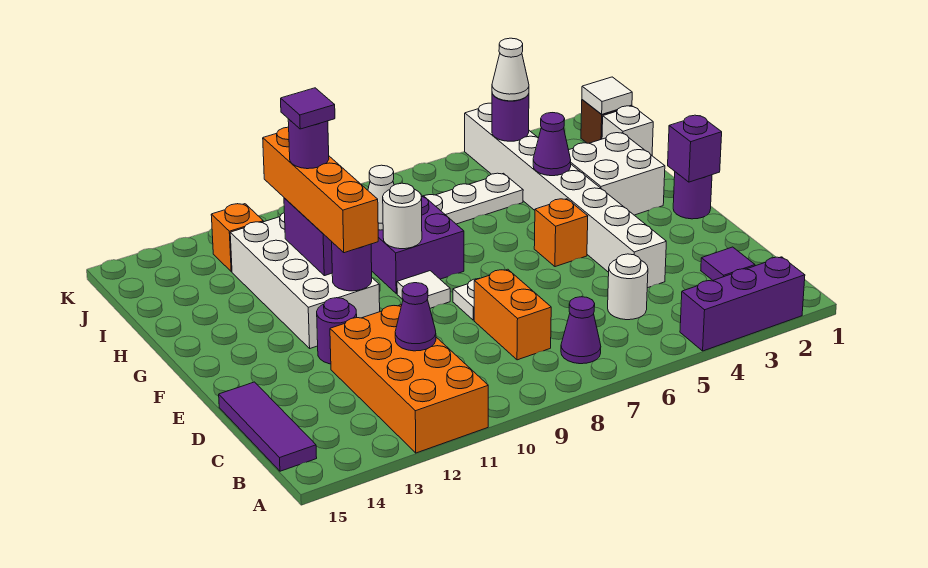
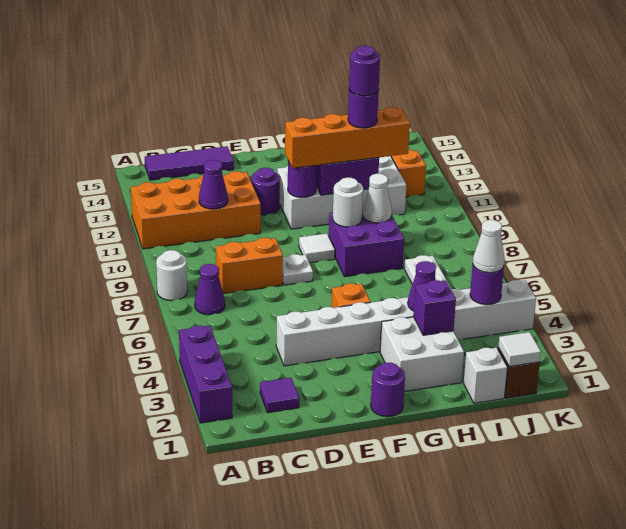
white round brick C5 level 1 -> white round brick A8 level 1
purple brick F1 level 2 -> purple brick H3 level 2
purple tile H11 level 5 -> purple round brick H11 level 5

